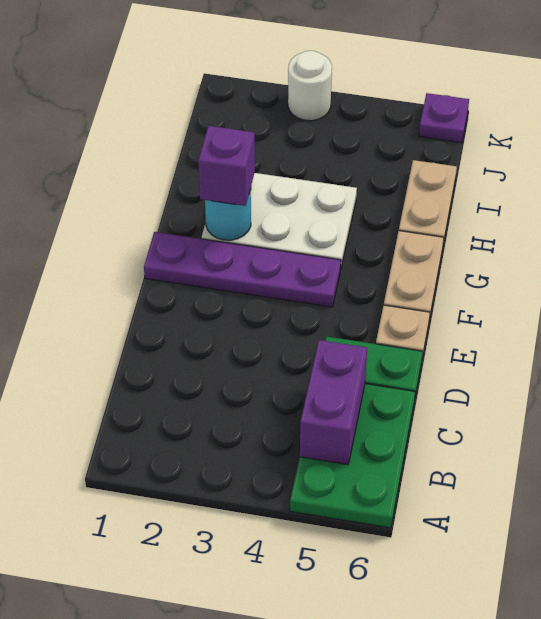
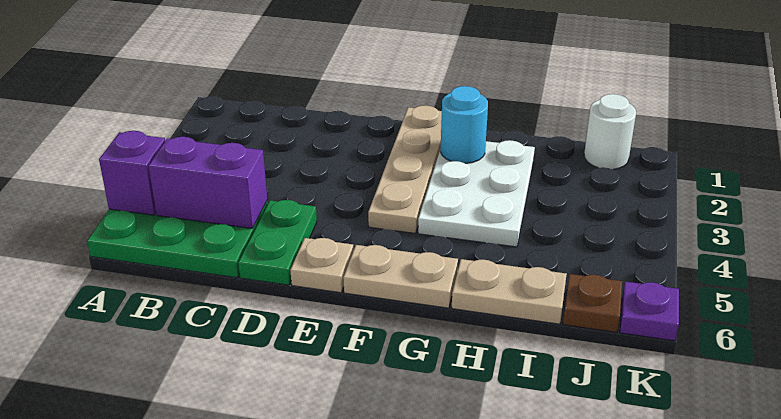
purple plate F1:F4 level 1 -> tan plate F1:F4 level 1
purple brick G2 level 3 -> purple brick A5 level 2
none -> brown plate J6 level 1
white round brick K3 level 1 -> white round brick J1 level 1

